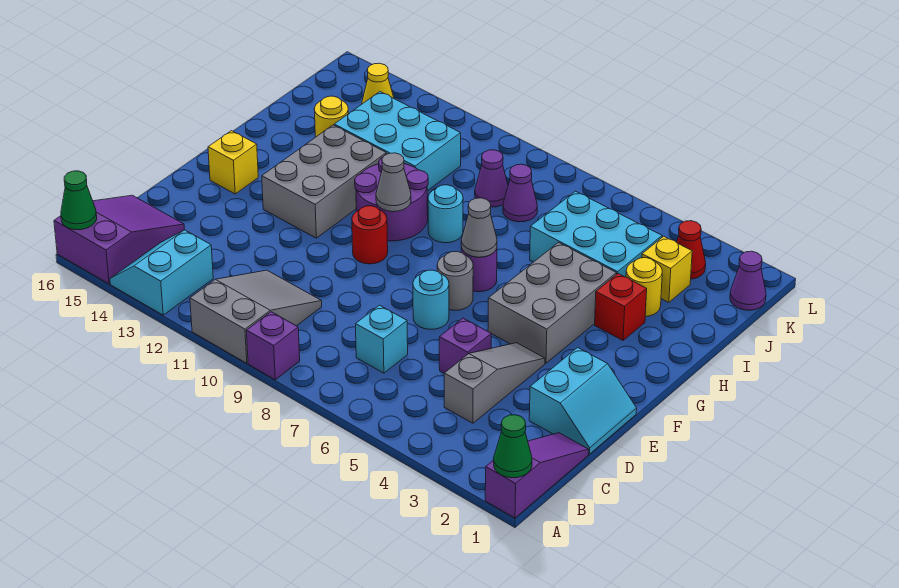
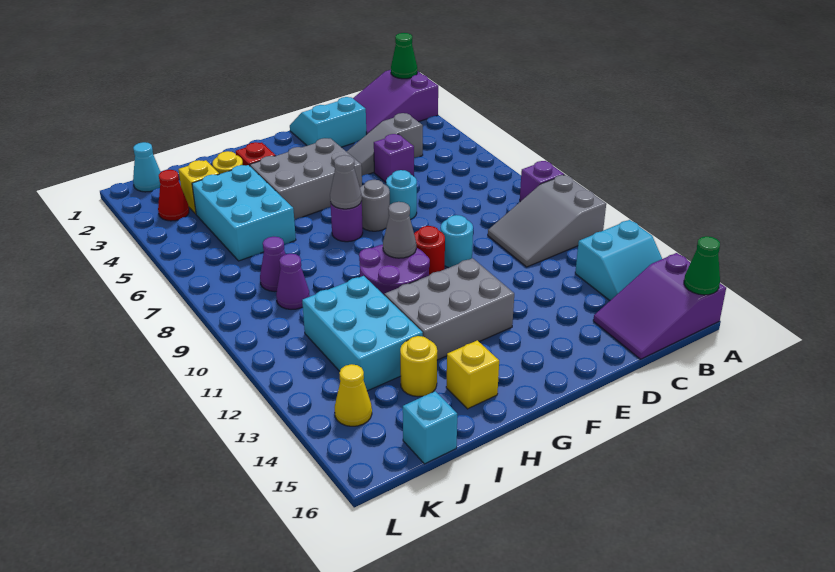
purple slope A1:C1 level 1 top A -> purple slope A1:C2 level 1 top A
cyan brick C7 level 1 -> cyan brick J16 level 1
yellow brick F15 level 1 -> yellow brick H15 level 1
cyan round brick H9 level 1 -> cyan round brick E10 level 1
purple cone K1 level 1 -> cyan cone K1 level 1

